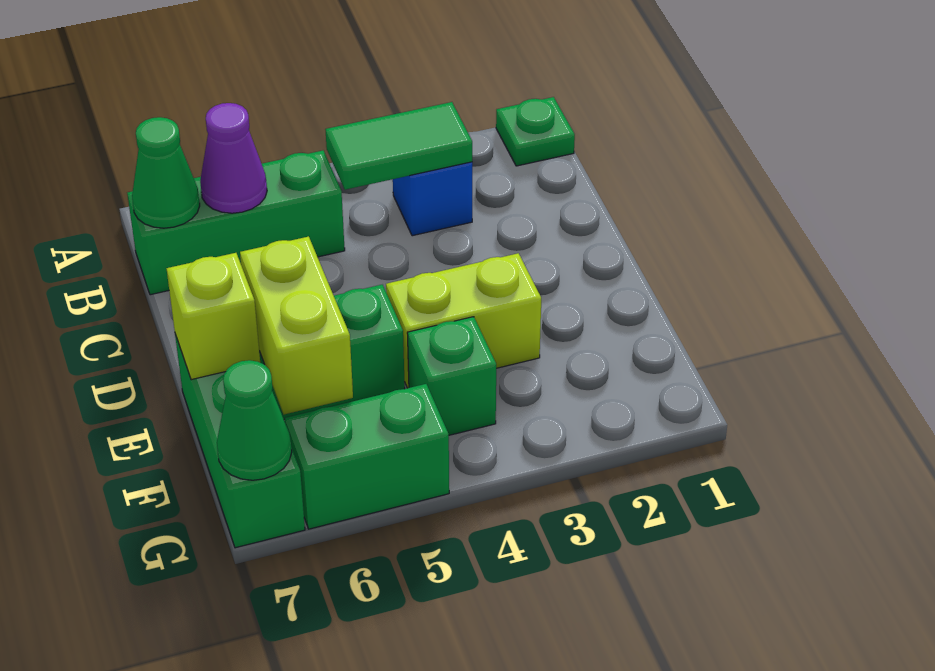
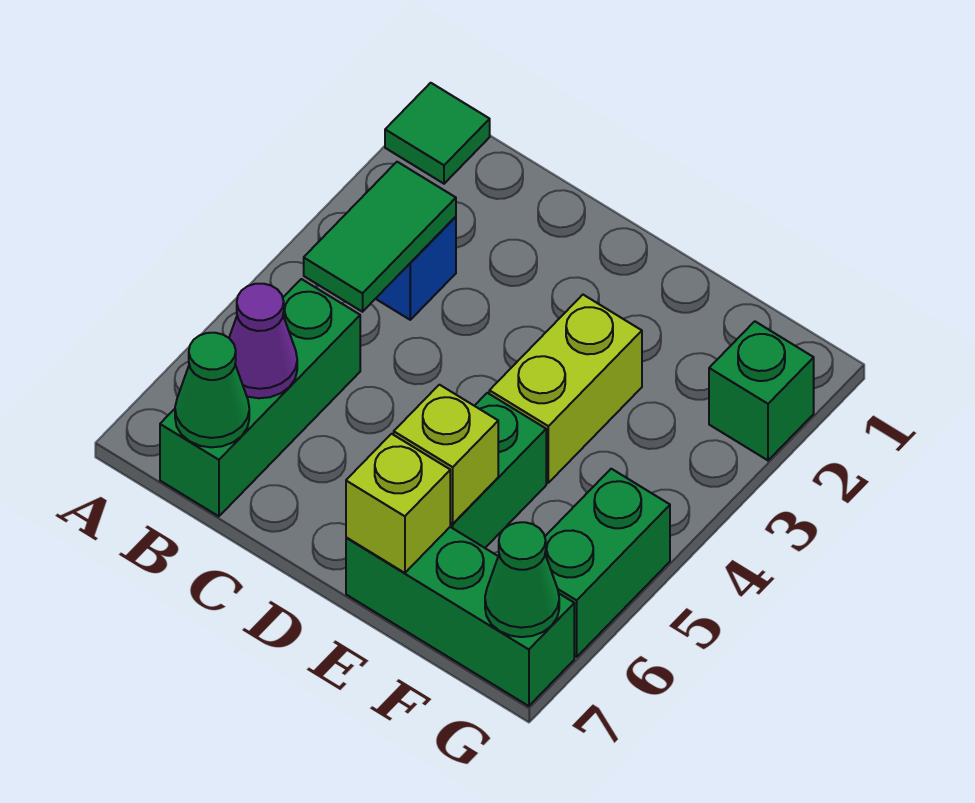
green plate A1 level 1 -> green tile A1 level 1
lime brick E6:F6 level 2 -> lime brick E6 level 2
green brick F4 level 1 -> green brick G2 level 1

